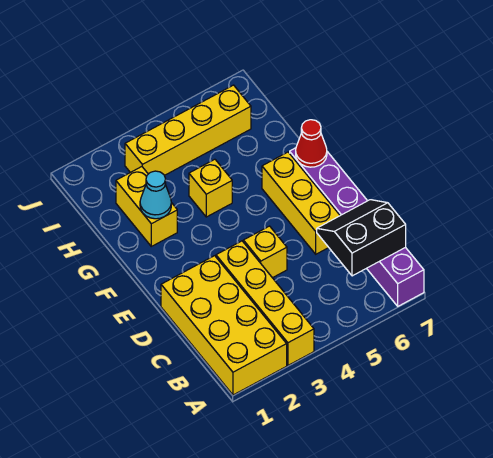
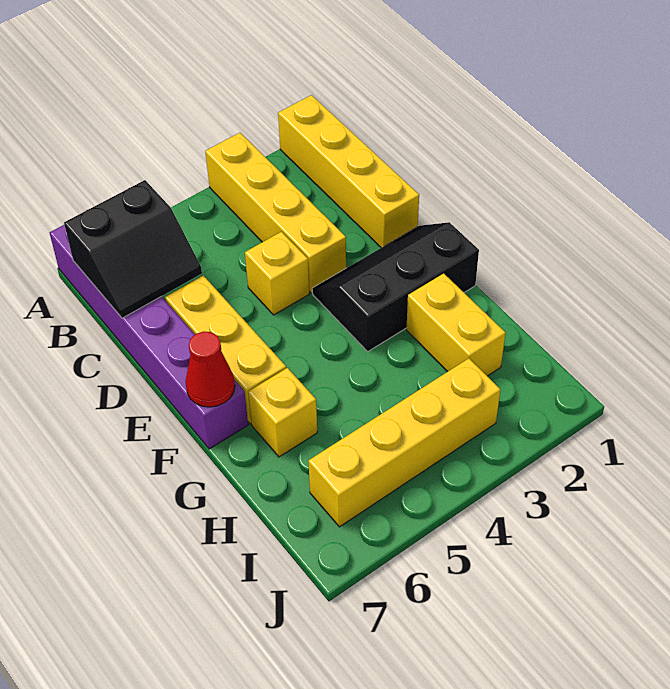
yellow brick A1:D2 level 1 -> yellow brick A1:D1 level 1
none -> black slope E1:F3 level 1 top F
cyan cone G2 level 2 -> none
yellow brick G4 level 1 -> yellow brick G6 level 1

